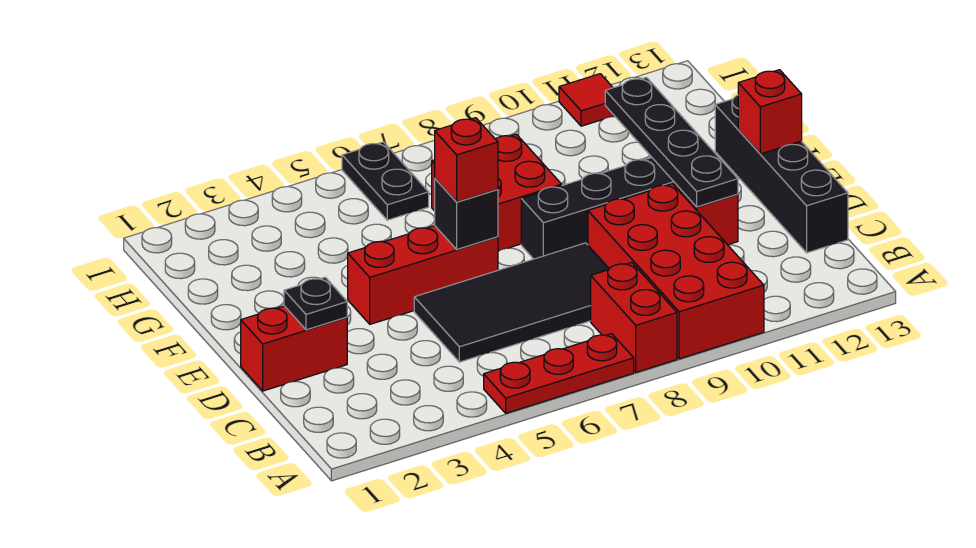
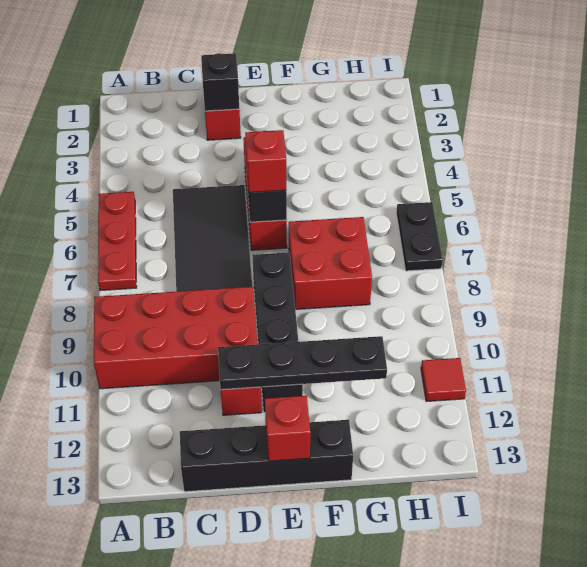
red brick A8:B8 level 1 -> none
black plate D2 level 2 -> black brick D2 level 2
black plate H6:I6 level 1 -> black plate I6:I7 level 1

